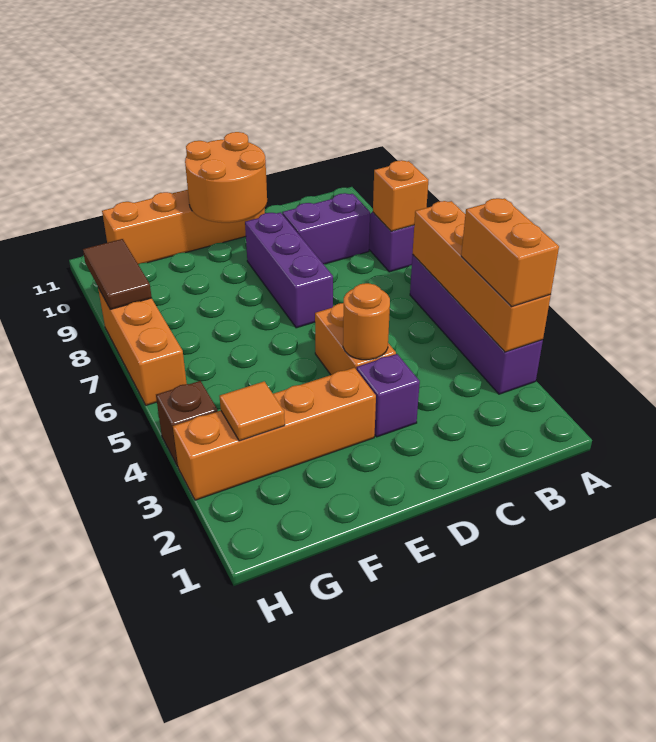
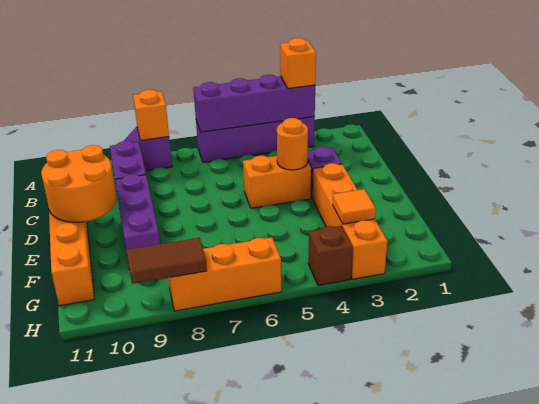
orange brick A3:A6 level 2 -> purple brick A3:A6 level 2
orange brick A3:A4 level 3 -> orange brick A3 level 3
purple brick D7:D9 level 1 -> purple brick D9:F9 level 1

